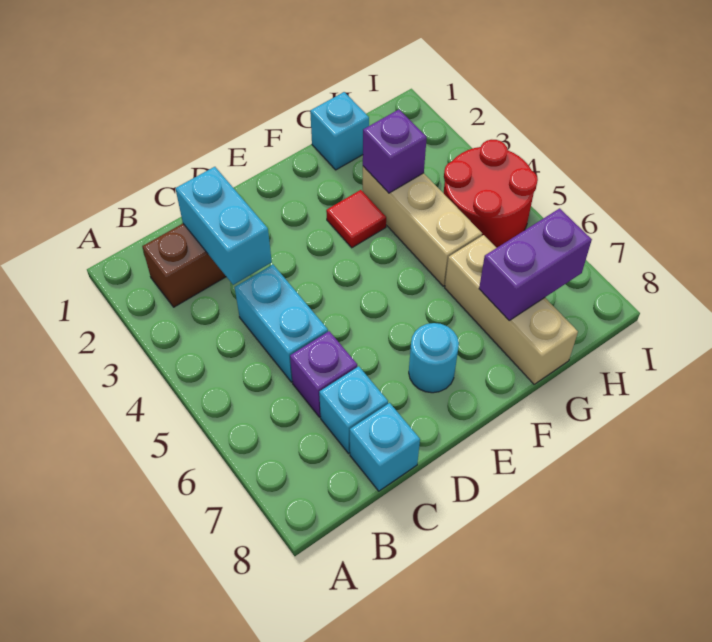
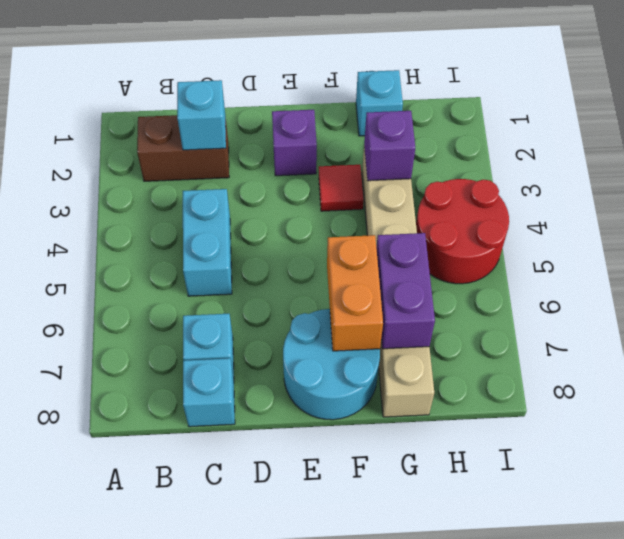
cyan brick C2:C3 level 2 -> cyan brick C2 level 2
purple brick C6 level 1 -> purple brick E2 level 1
cyan round brick E7 level 1 -> cyan round brick E7:F8 level 1
none -> orange brick F6:F7 level 2
purple brick G7:H7 level 2 -> purple brick G6:G7 level 2

